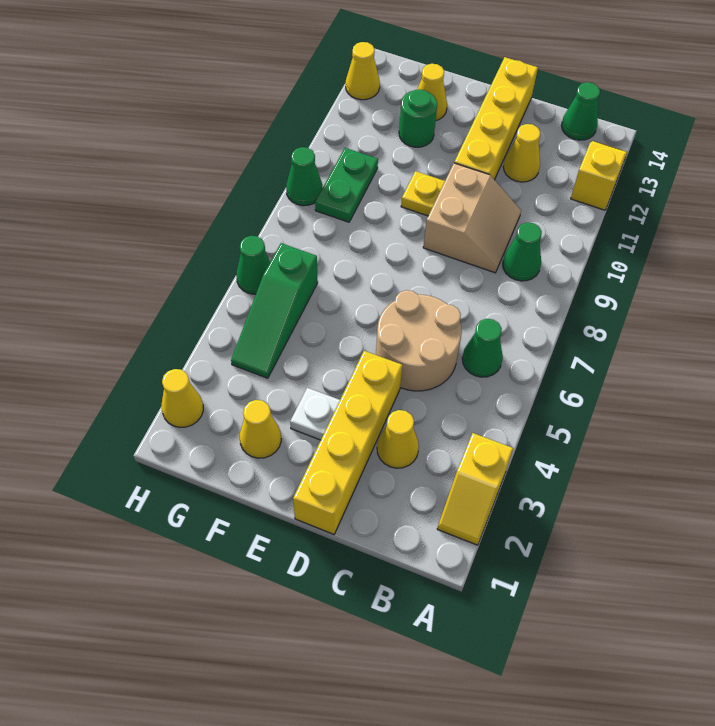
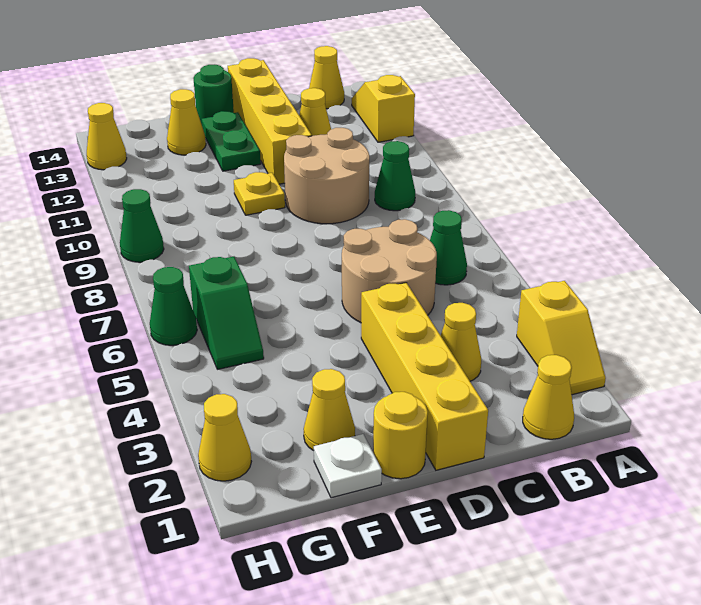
none -> yellow cone B1 level 1
green cone B14 level 1 -> yellow cone B14 level 1
tan slope C9:D10 level 1 top D -> tan round brick C9:D10 level 1
none -> yellow round brick E1 level 1
white plate E3 level 1 -> white plate F1 level 1
green round brick F12 level 1 -> green round brick E14 level 1
green slope G4:G6 level 1 top 6 -> green slope G5:G6 level 1 top 6
green plate G9:G10 level 1 -> green plate E12:E13 level 1

